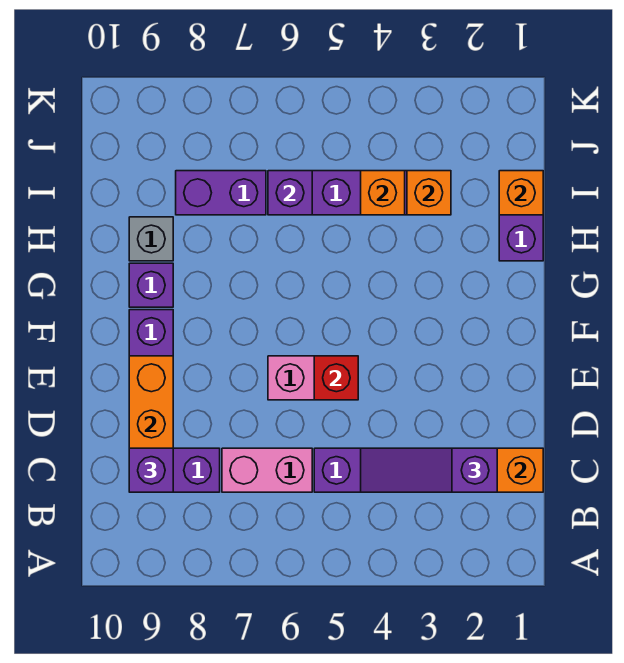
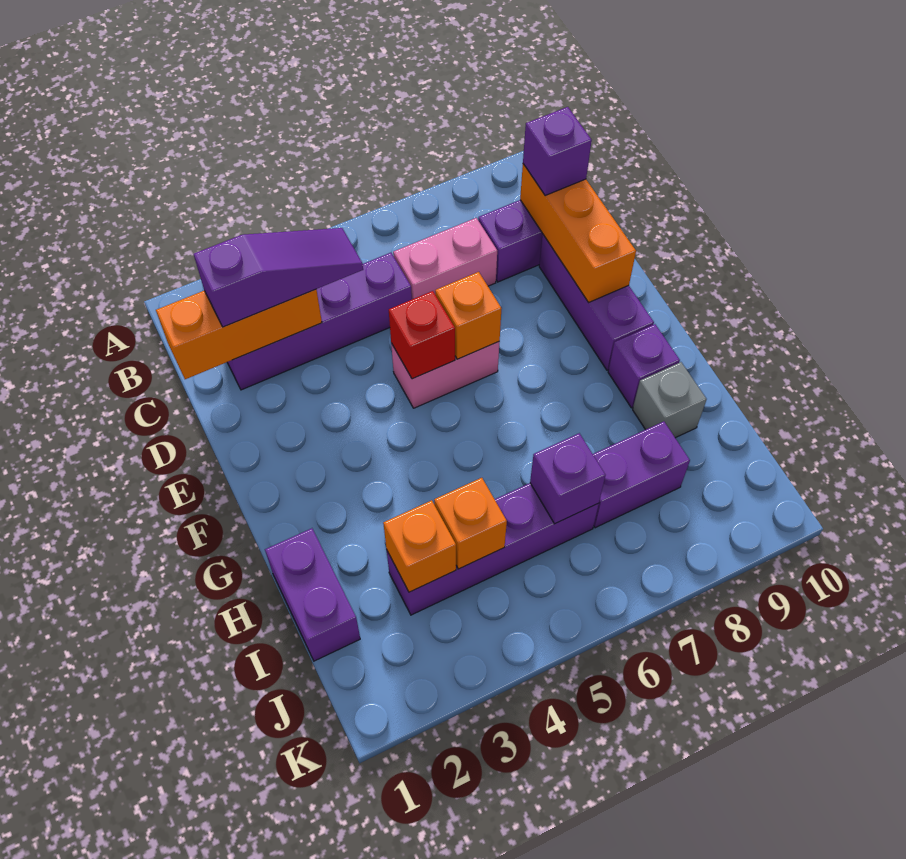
orange brick I1 level 2 -> orange brick E6 level 2

